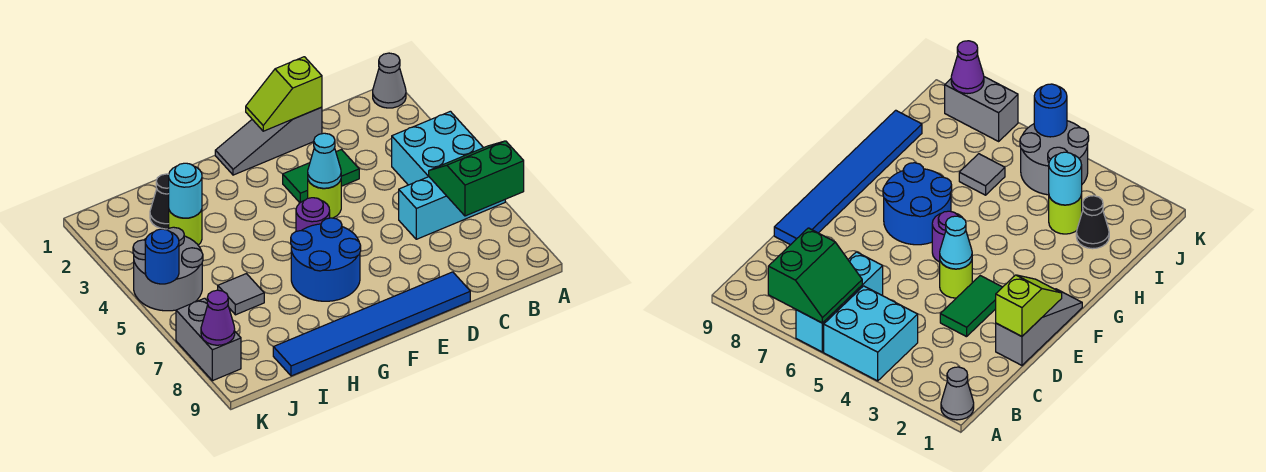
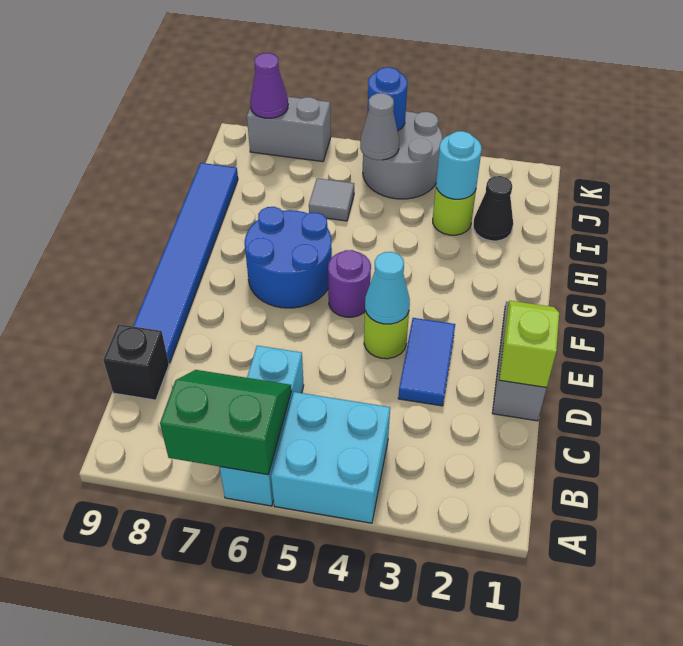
grey cone A1 level 1 -> grey cone J5 level 2
green slope A6:B7 level 2 top 7 -> green slope A6:B7 level 2 top A
none -> black brick C9 level 1
green tile D3:E3 level 1 -> blue tile D3:E3 level 1

